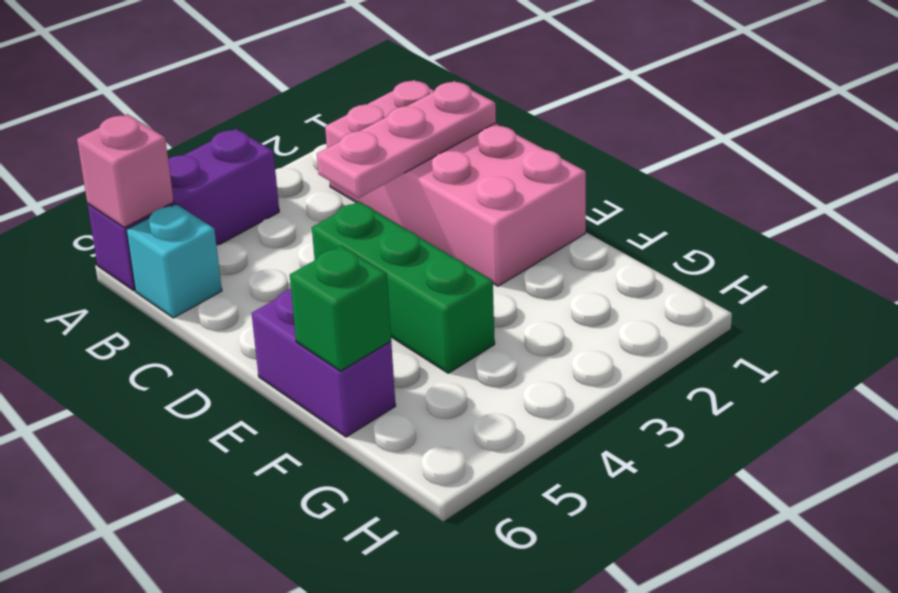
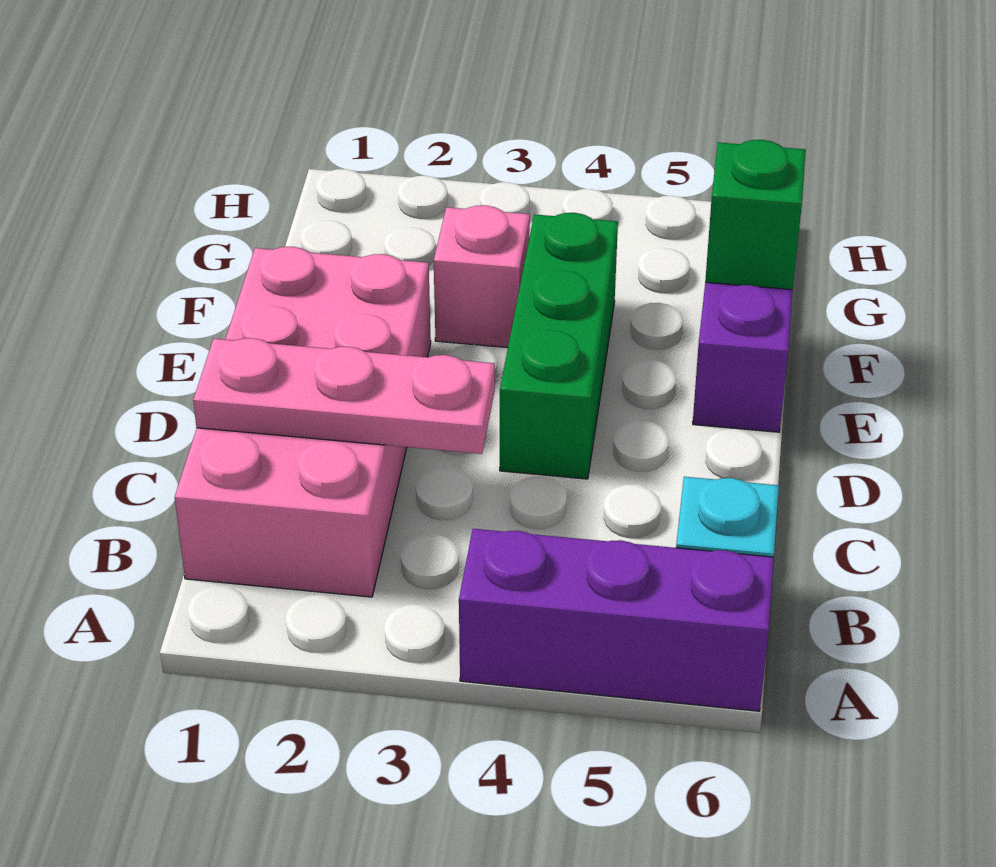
pink brick A6 level 2 -> pink brick F3 level 1

